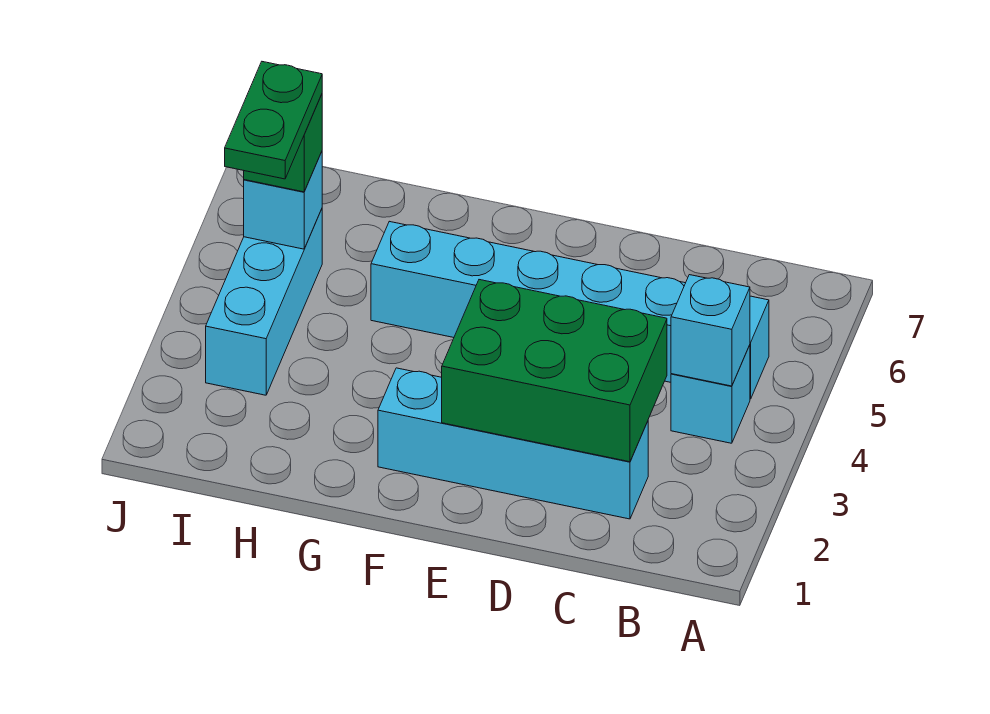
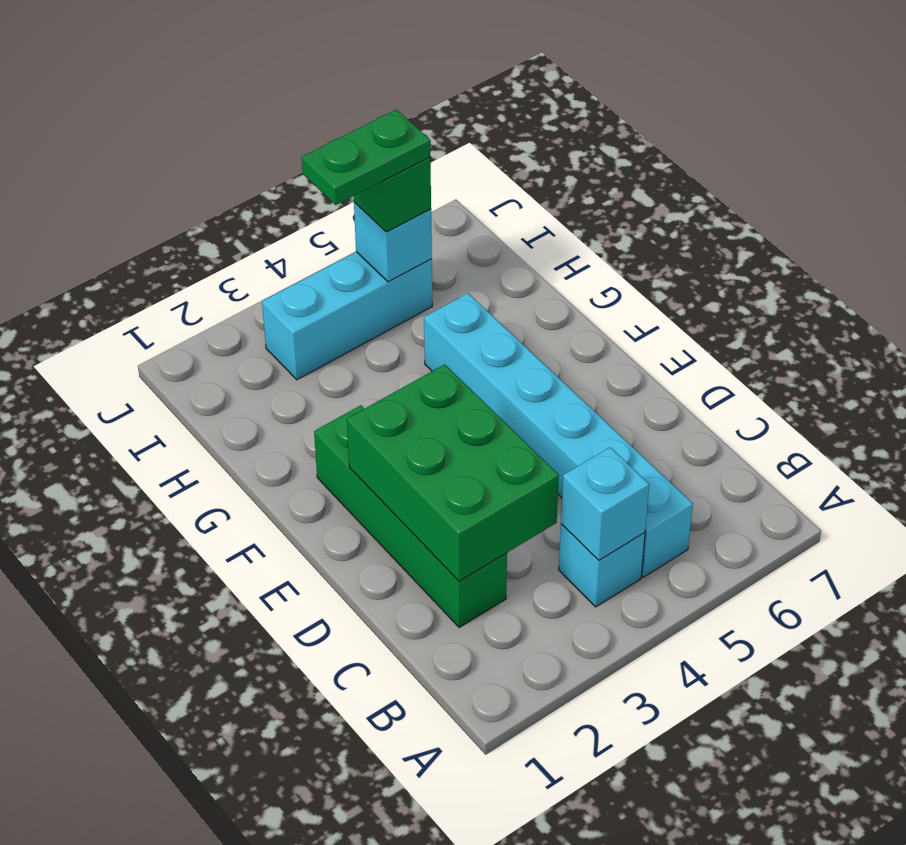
cyan brick C2:F2 level 1 -> green brick C2:F2 level 1

